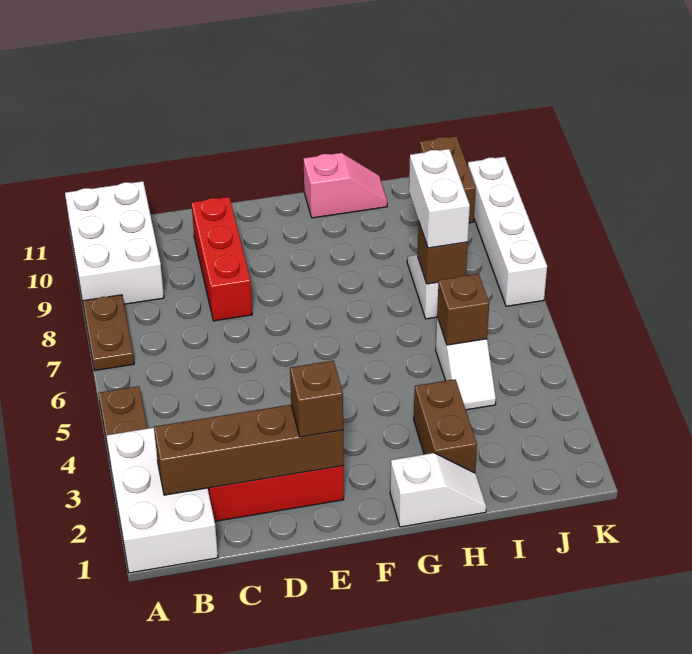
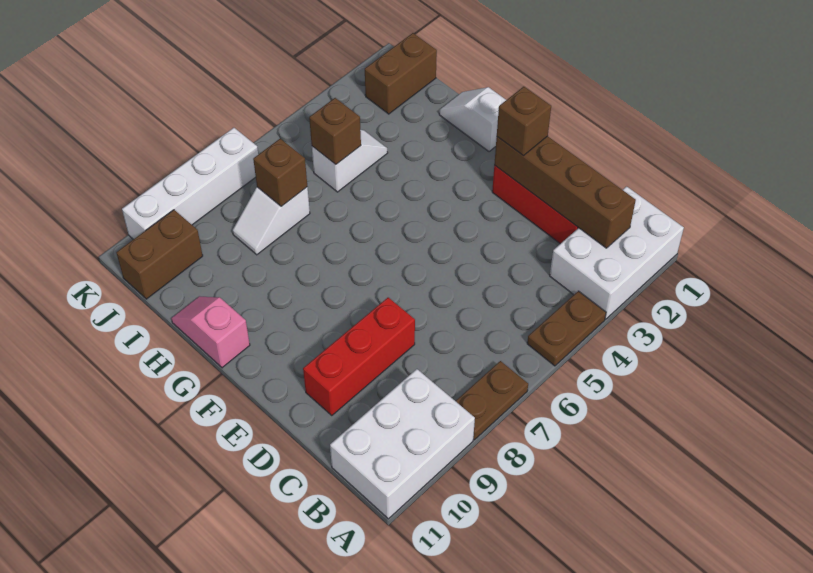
brown brick H2:H3 level 1 -> brown brick J1:J2 level 1
white brick I7:I8 level 3 -> none

